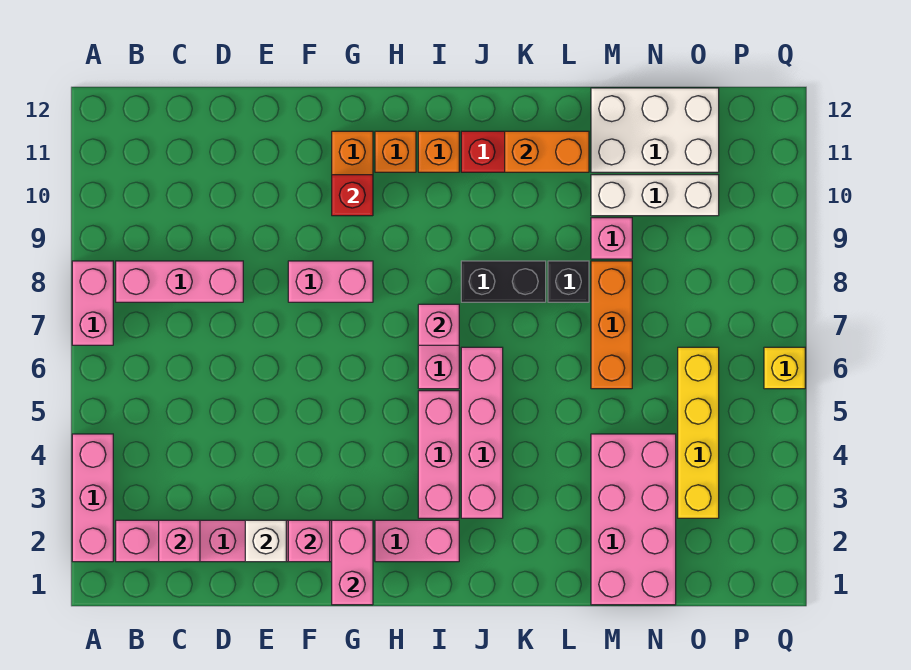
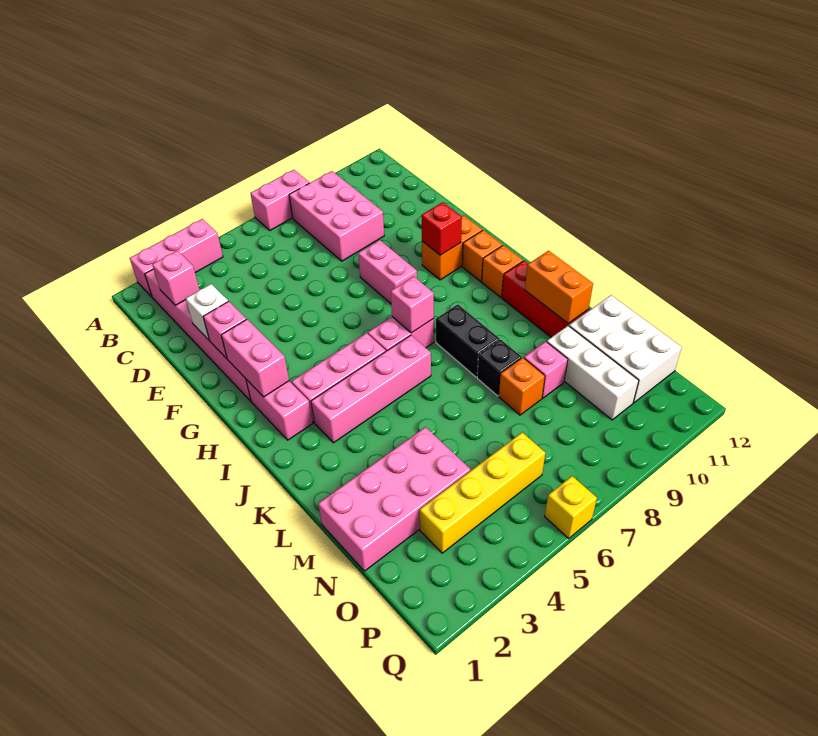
pink brick B8:D8 level 1 -> pink brick B8:D9 level 1
pink brick G1:G2 level 2 -> pink brick G2:H2 level 2
orange brick M6:M8 level 1 -> orange brick M8 level 1

